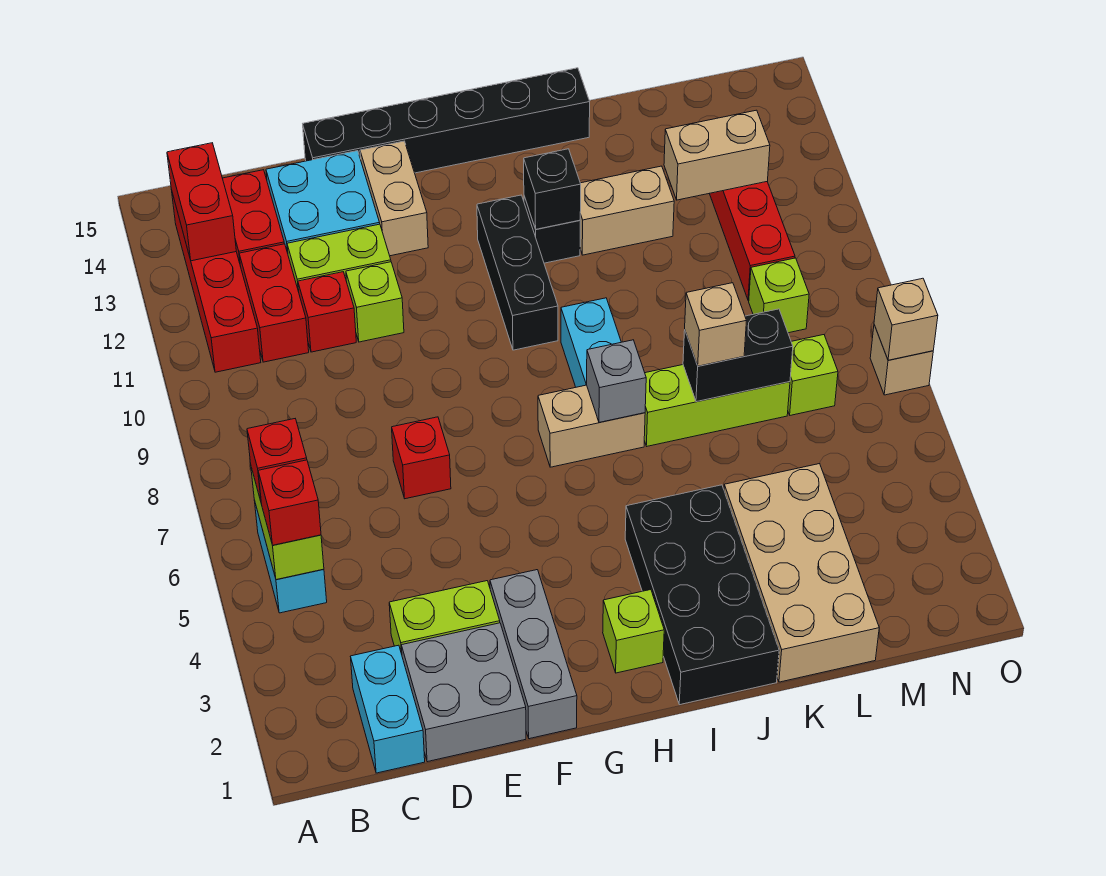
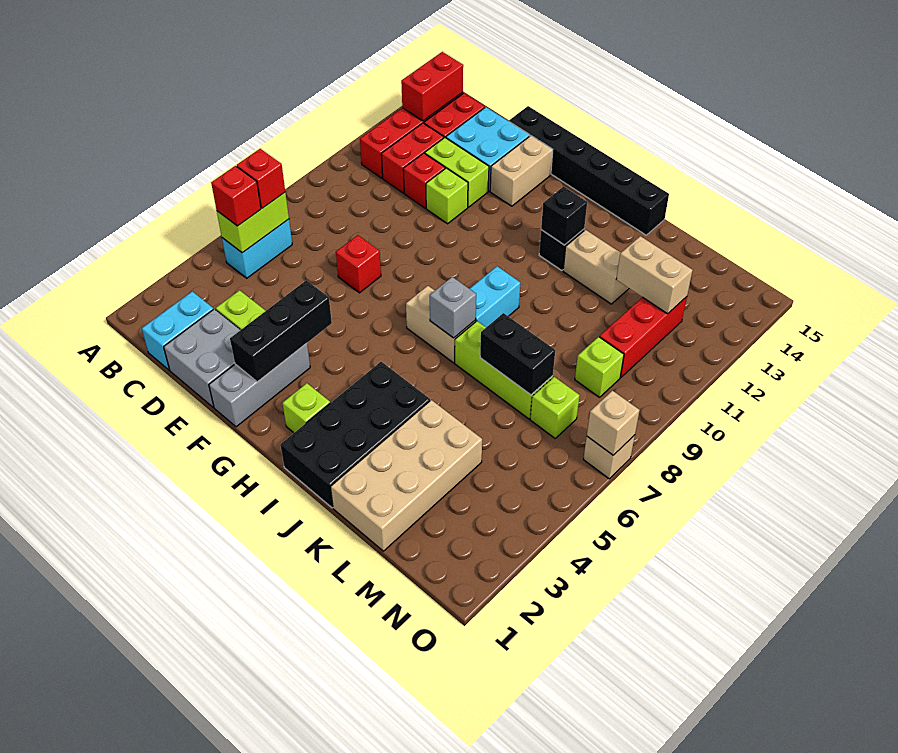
black brick H10:H12 level 1 -> black brick F2:F4 level 2
tan brick K7 level 3 -> none

